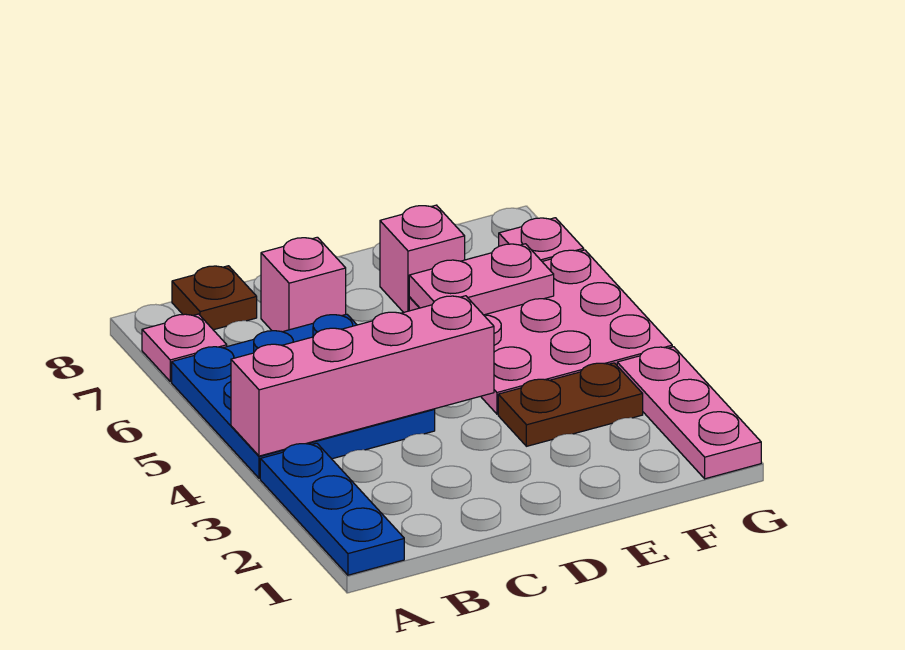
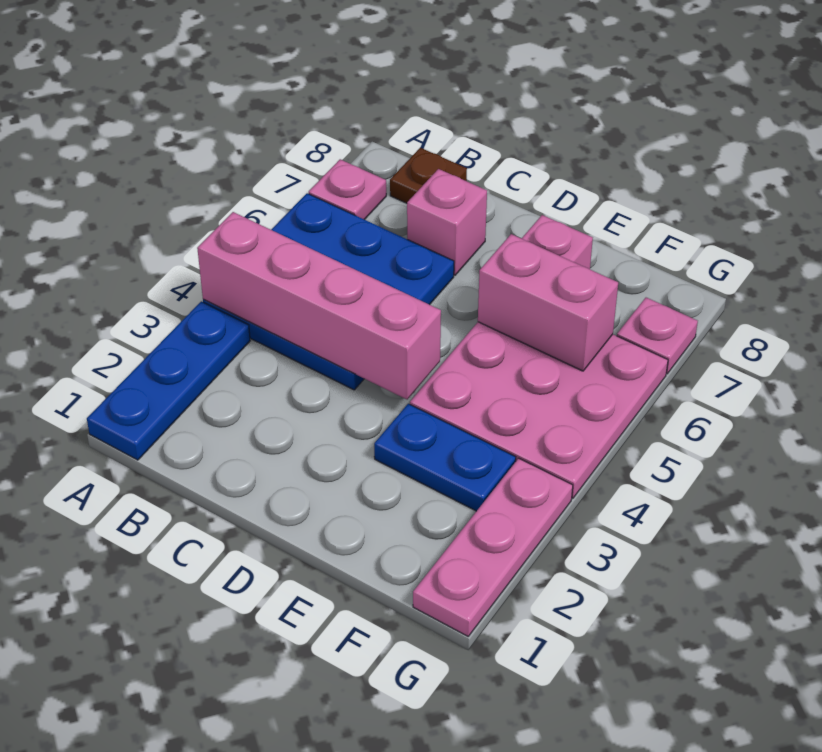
brown plate E3:F3 level 1 -> blue plate E3:F3 level 1
pink plate E6:F6 level 2 -> pink brick E6:F6 level 2

